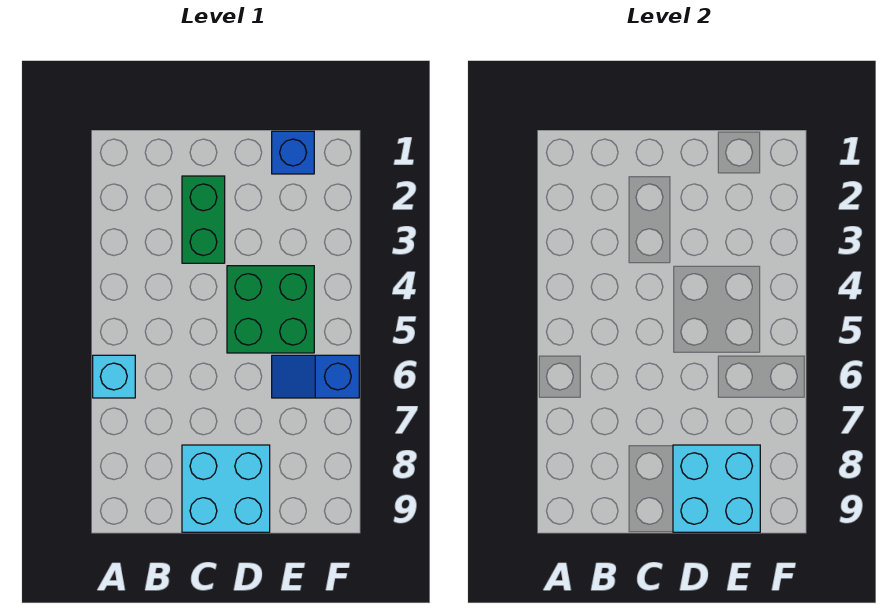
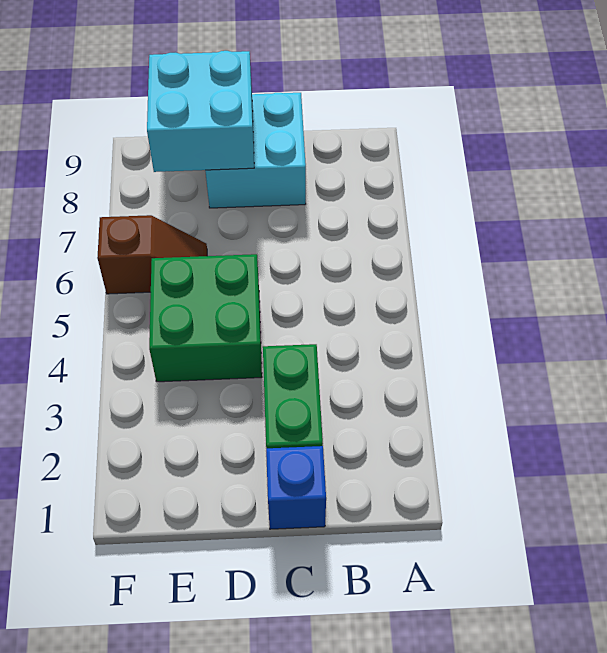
cyan brick A6 level 1 -> none
blue brick E1 level 1 -> blue brick C1 level 1
blue slope E6:F6 level 1 top F -> brown slope E6:F6 level 1 top F

